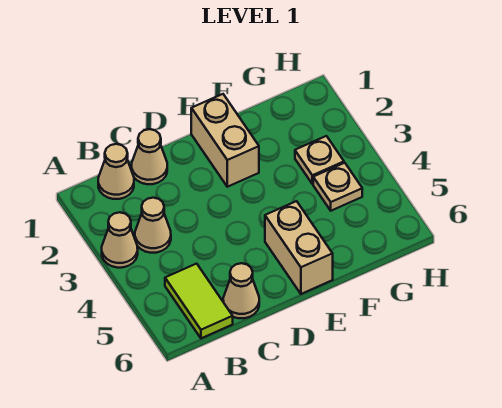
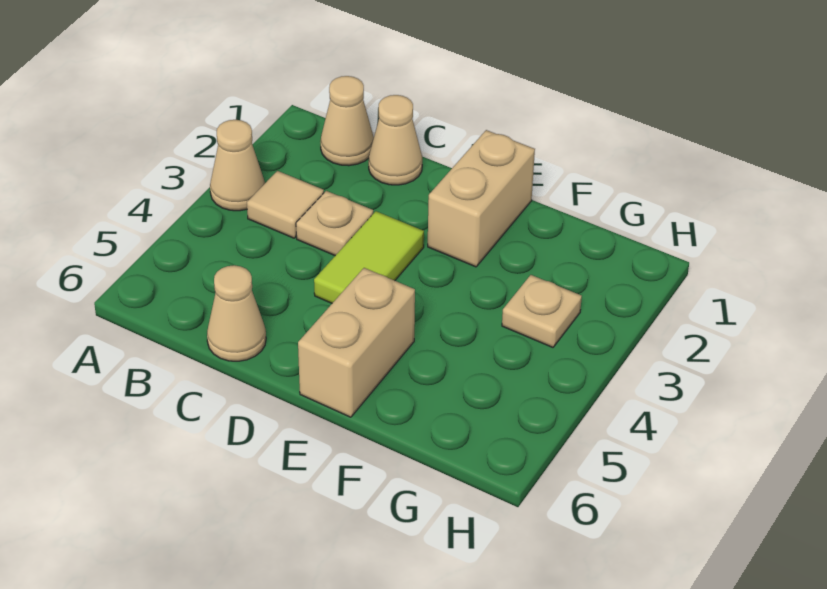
tan cone B3 level 1 -> tan tile B3 level 1
lime tile B5:B6 level 1 -> lime tile D3:D4 level 1
tan plate G4 level 1 -> tan plate C3 level 1

